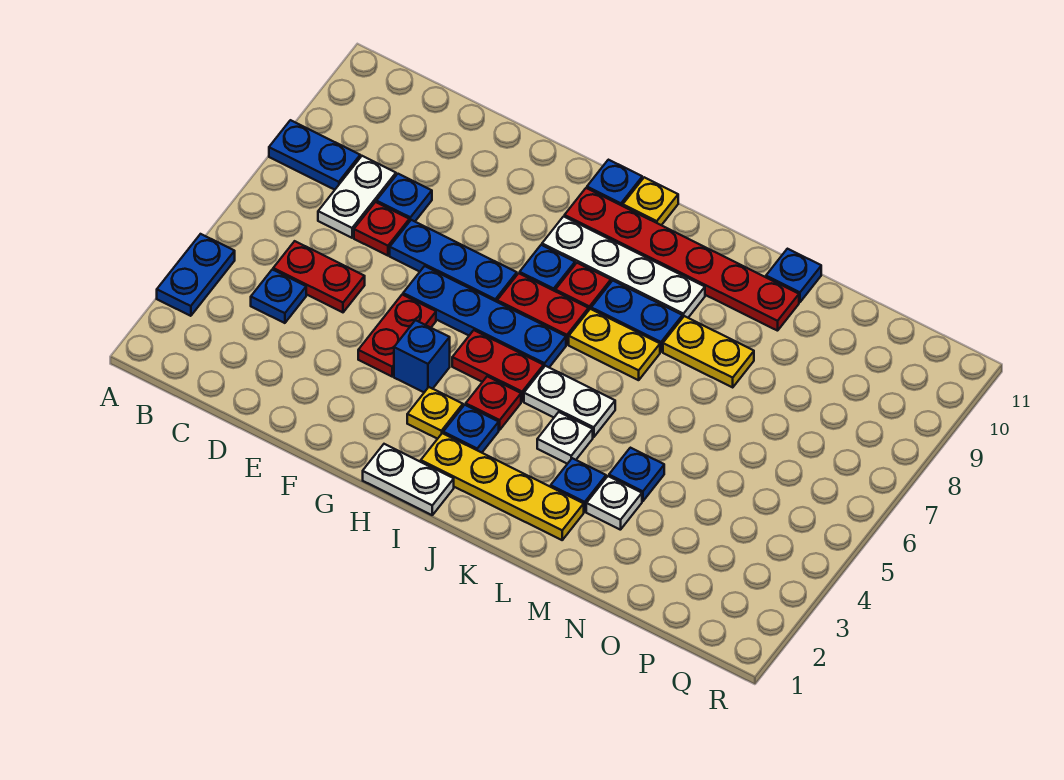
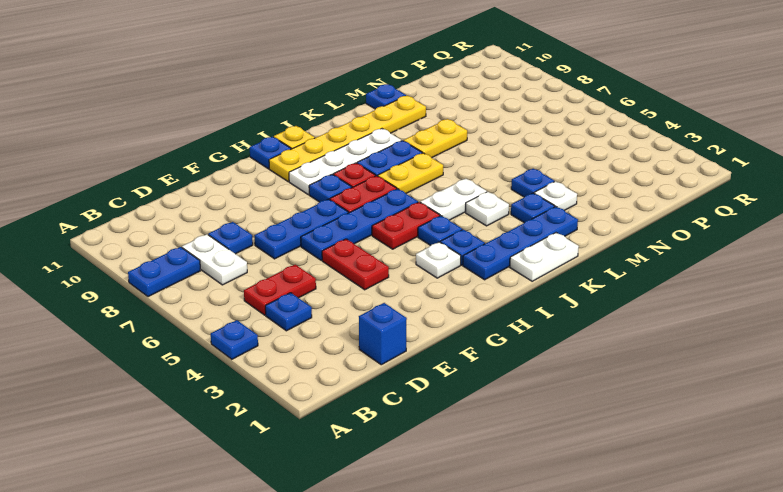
blue plate A3:A4 level 1 -> blue plate A4 level 1
red plate D7 level 1 -> none
blue brick G4 level 1 -> blue brick D1 level 1
white plate H1:I1 level 1 -> white plate J1:K1 level 1
yellow plate H3 level 1 -> white plate H3 level 1
red plate H10:M10 level 1 -> yellow plate H10:M10 level 1
yellow plate I2:L2 level 1 -> blue plate I2:L2 level 1
red plate I4 level 1 -> blue plate I4 level 1

